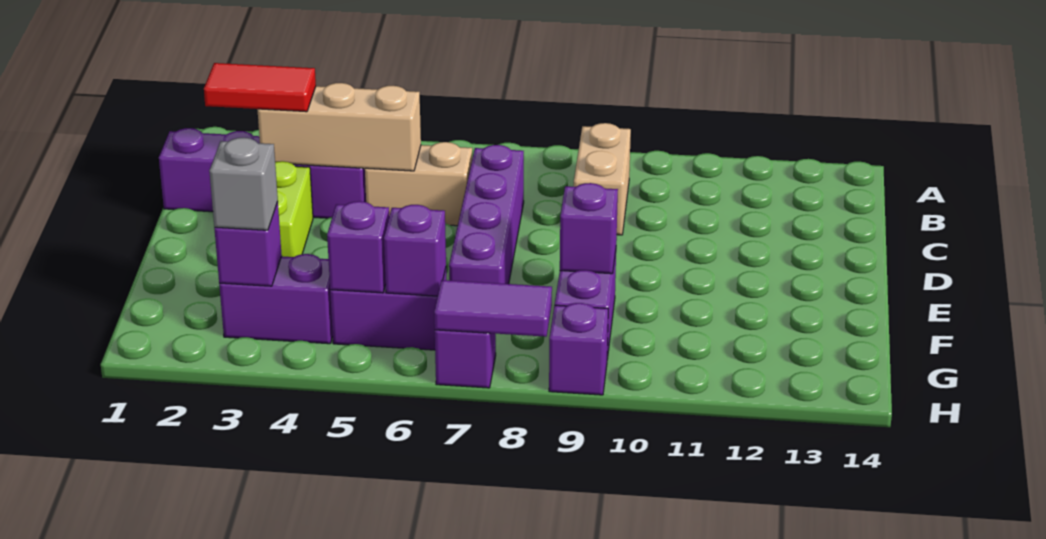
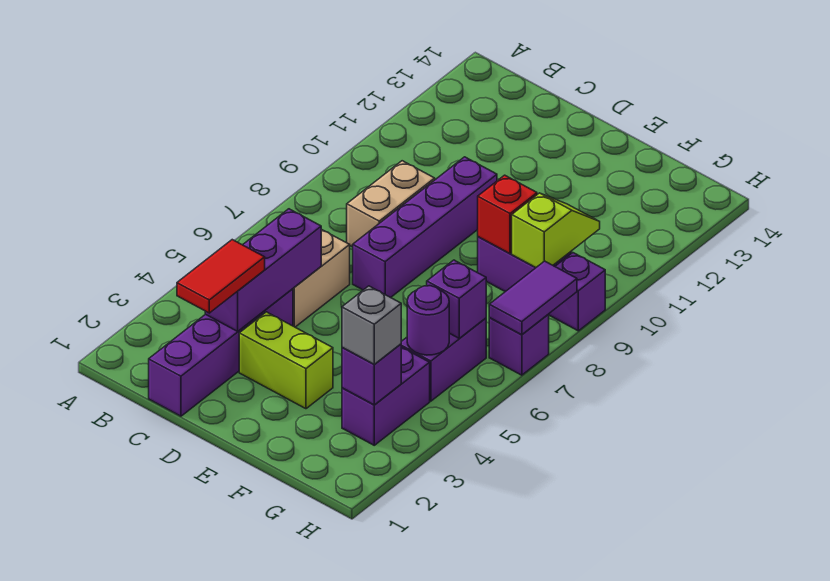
tan brick B9:C9 level 1 -> tan brick C8:C9 level 1
tan brick C3:C5 level 2 -> purple brick C3:C5 level 2
purple brick C7:F7 level 1 -> purple brick D7:D10 level 1
purple brick F9 level 2 -> red brick F9 level 2
purple brick G5 level 2 -> purple round brick G5 level 2
none -> lime slope G9:G10 level 2 top 9

